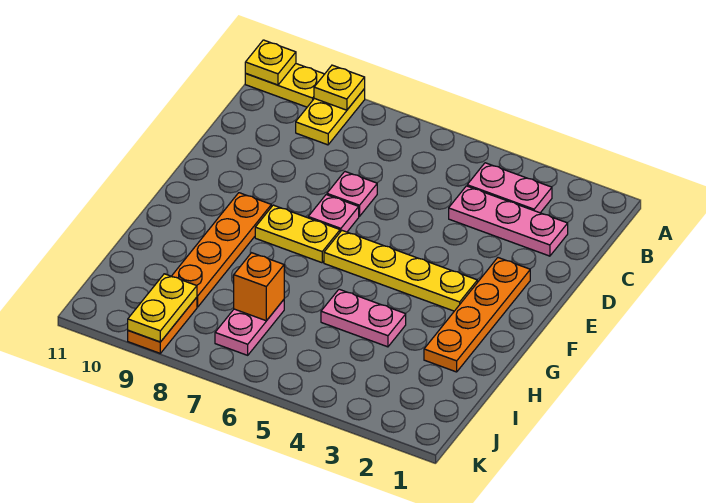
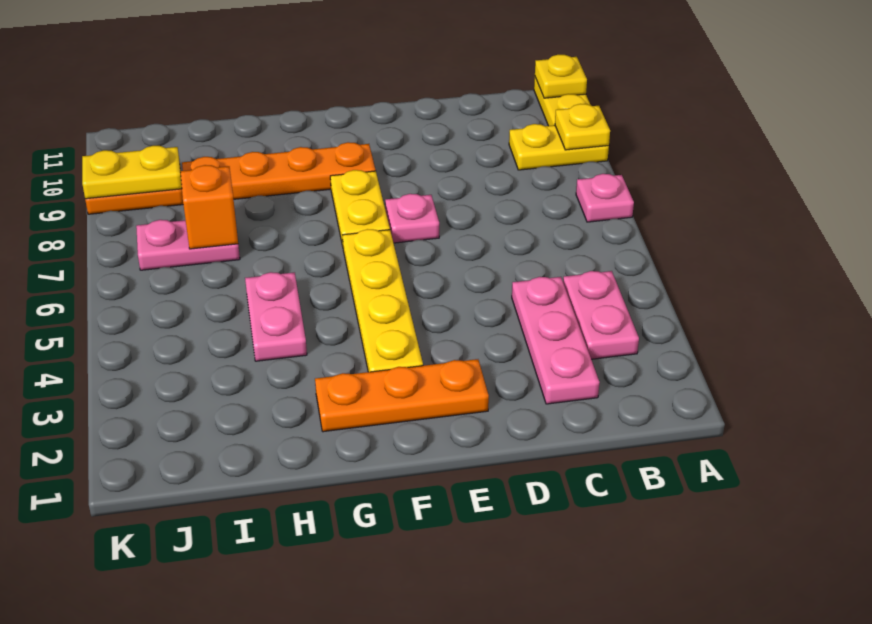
pink plate D7 level 1 -> pink plate A7 level 1
orange plate E2:H2 level 1 -> orange plate E2:G2 level 1

